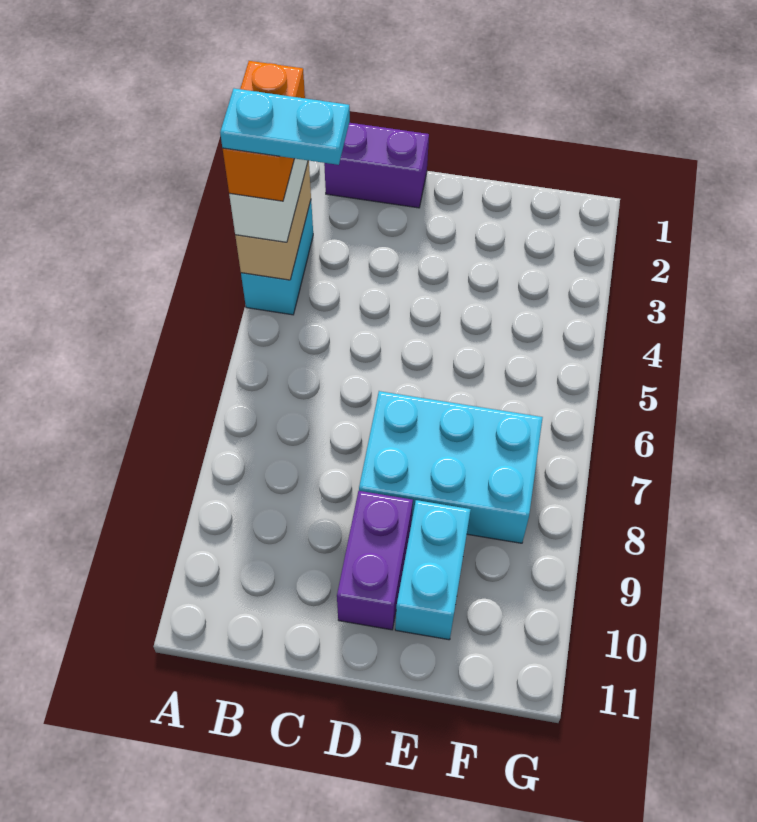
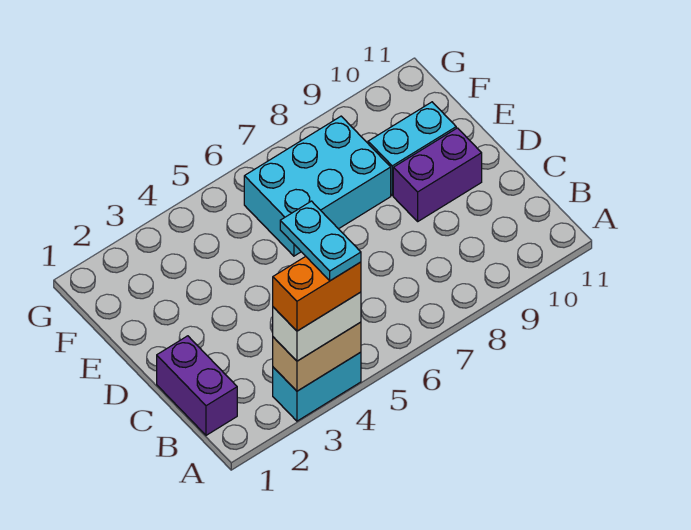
cyan brick D7:F8 level 1 -> cyan brick E6:F8 level 1

